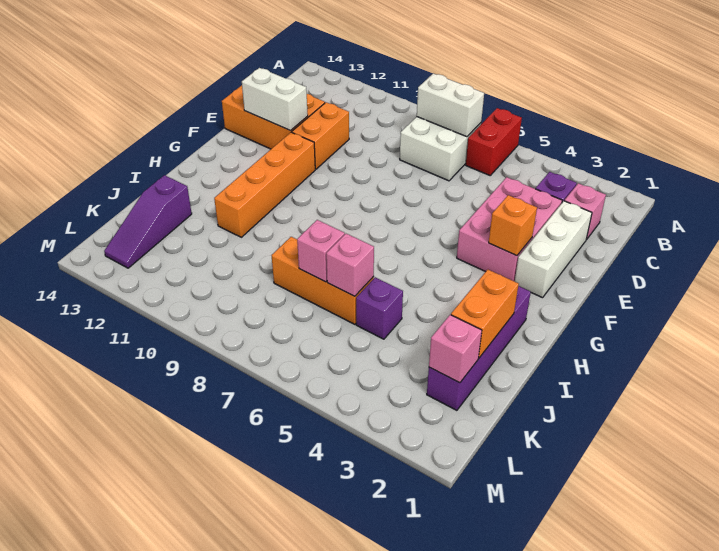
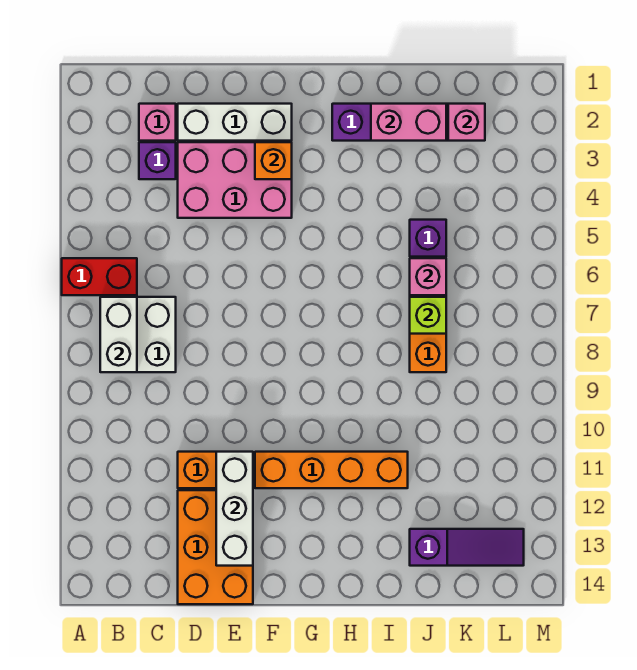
white brick E12:E13 level 2 -> white brick E11:E13 level 2
orange brick I2:J2 level 2 -> pink brick I2:J2 level 2
pink brick J7 level 2 -> lime brick J7 level 2

